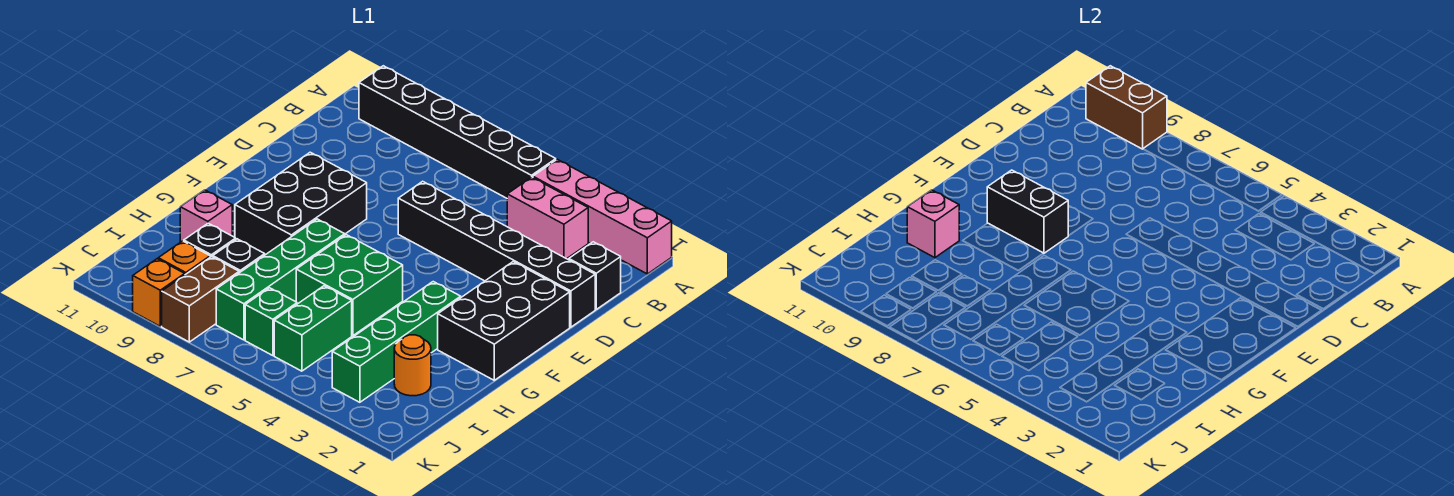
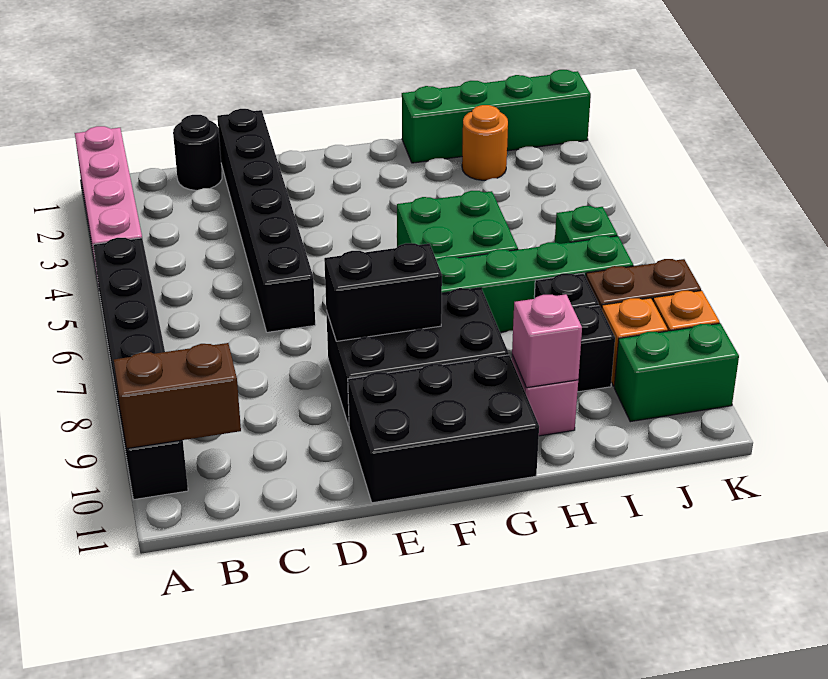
brown brick A9:A10 level 2 -> brown brick A10:B10 level 2
pink brick B3:B4 level 1 -> none
black brick C1 level 1 -> black round brick C1 level 1
black brick E1:G2 level 1 -> black brick E10:G11 level 1
black brick F8:F9 level 2 -> black brick E8:F8 level 2
green brick G3:J3 level 1 -> green brick H1:K1 level 1
green brick I5:J5 level 1 -> green brick J10:K10 level 1

